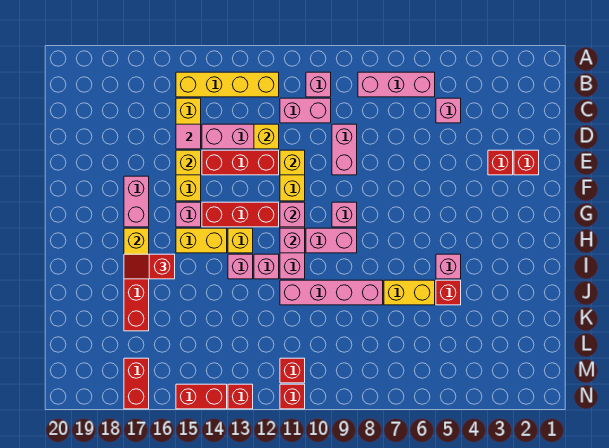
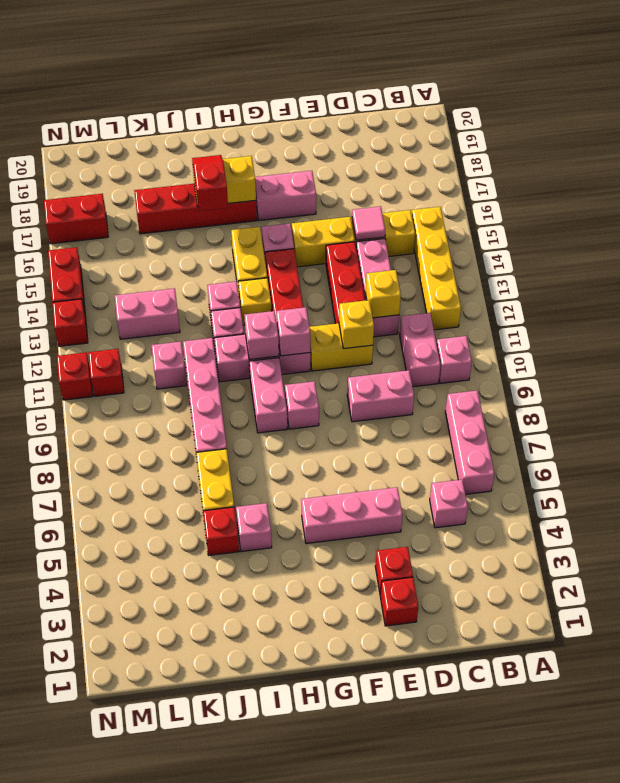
none -> pink brick E5:G5 level 1
yellow brick E15 level 2 -> none
none -> pink brick K11 level 1
none -> pink brick K13:L13 level 1

